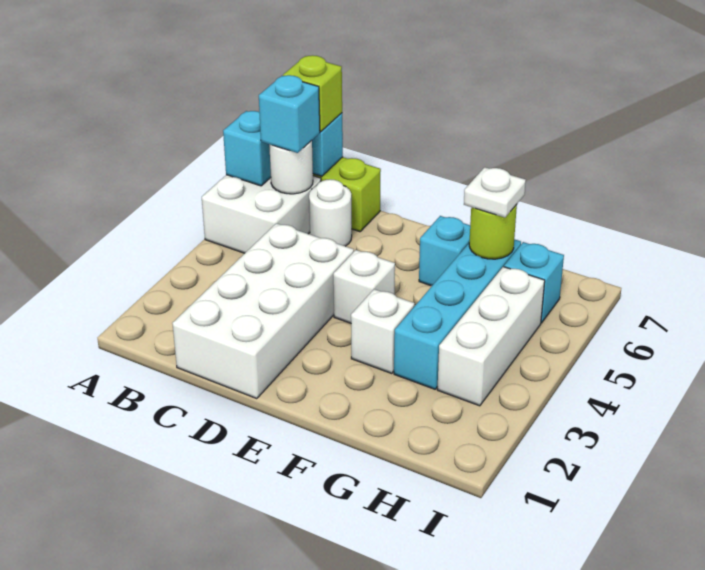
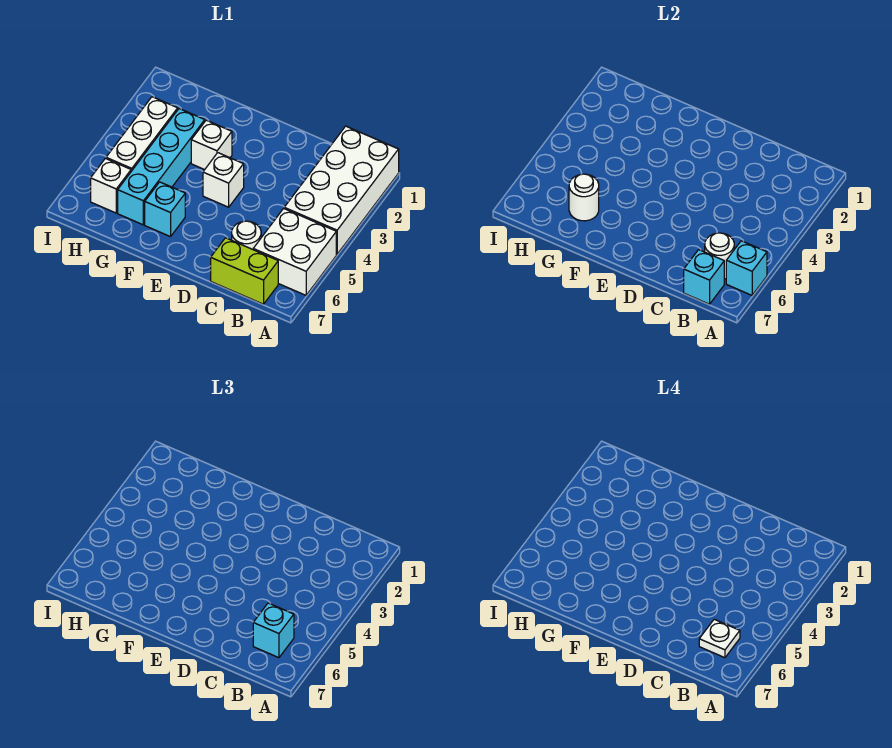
lime brick B7 level 3 -> none
white brick C1:D4 level 1 -> white brick A1:B4 level 1
lime round brick G6 level 2 -> white round brick G6 level 2
white plate G6 level 3 -> white plate B6 level 4
cyan brick H6 level 1 -> white brick H6 level 1

